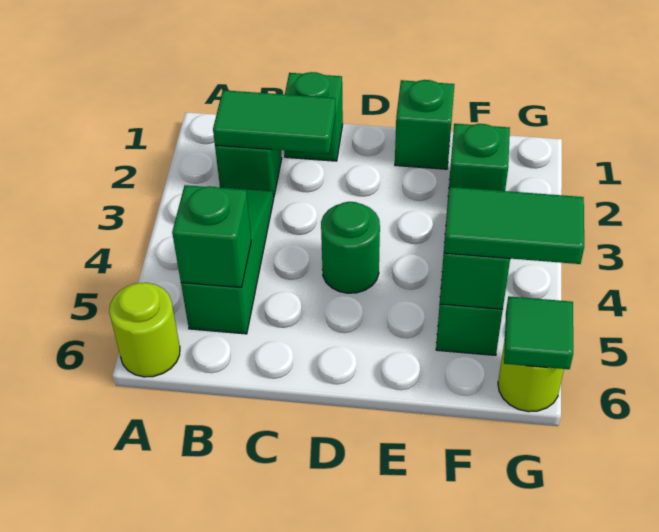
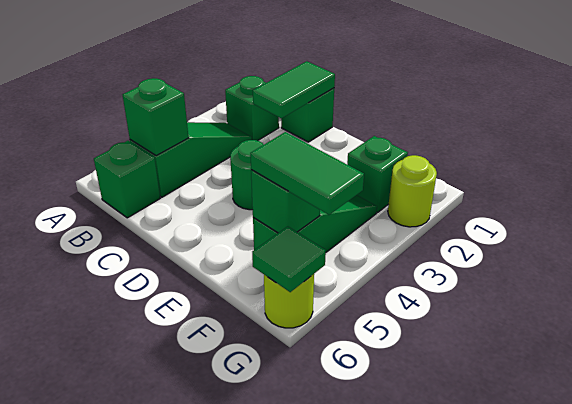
lime round brick A6 level 1 -> lime round brick G2 level 1
green tile B2:C2 level 2 -> green tile C1:C2 level 2
green brick E1 level 1 -> green brick B6 level 1

